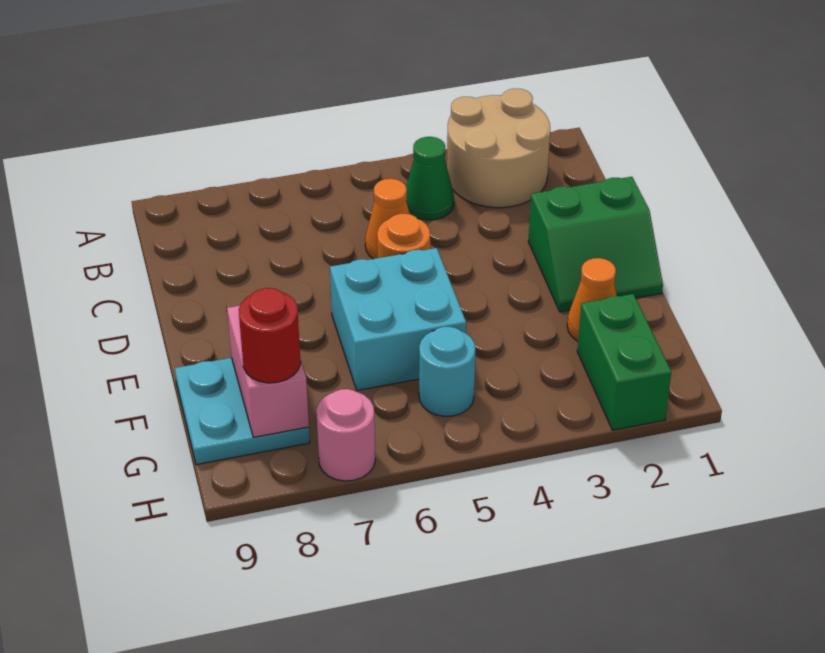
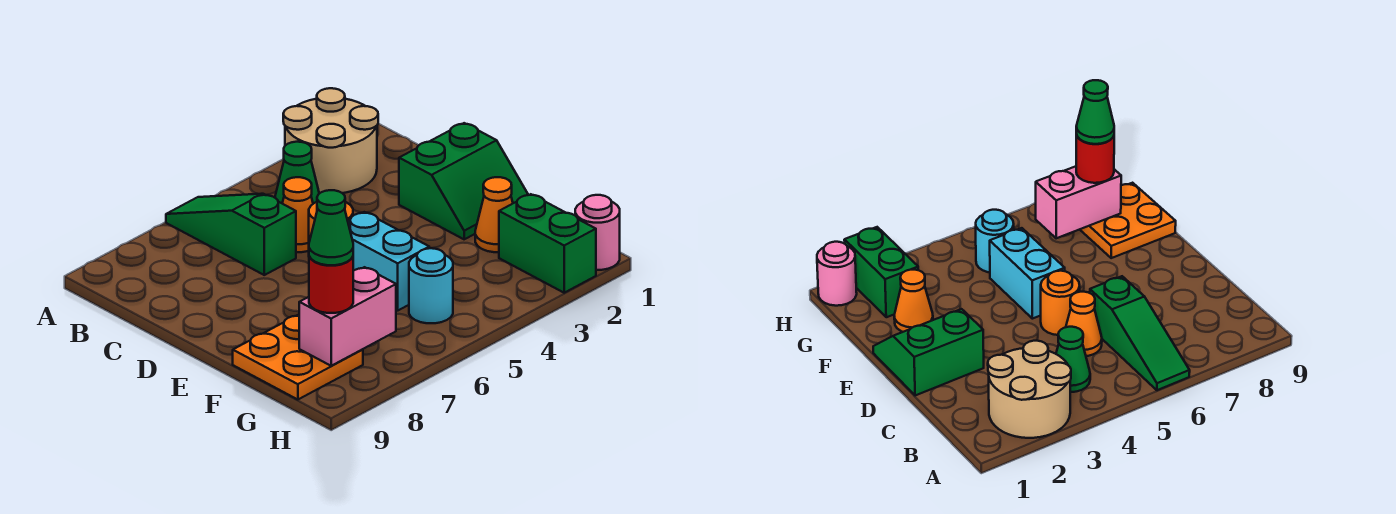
none -> green slope A6:C6 level 1 top C
cyan brick E5:F6 level 1 -> cyan brick E5:F5 level 1
cyan plate F8:G9 level 1 -> orange plate F8:G9 level 1
pink brick F8:G8 level 2 -> pink brick G7:G8 level 2
none -> green cone G8 level 4
pink round brick H7 level 1 -> pink round brick H1 level 1

